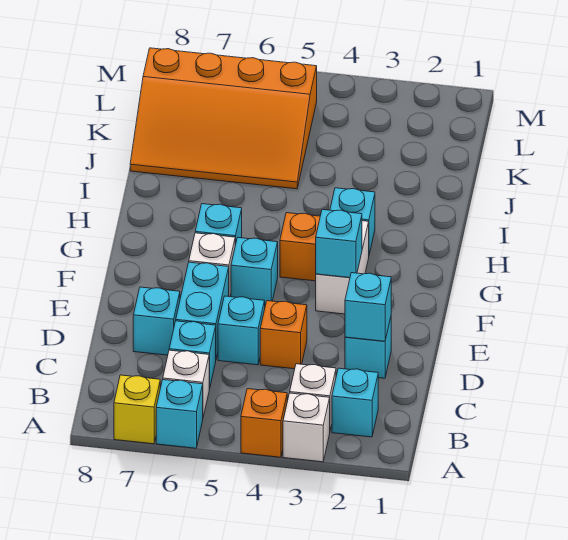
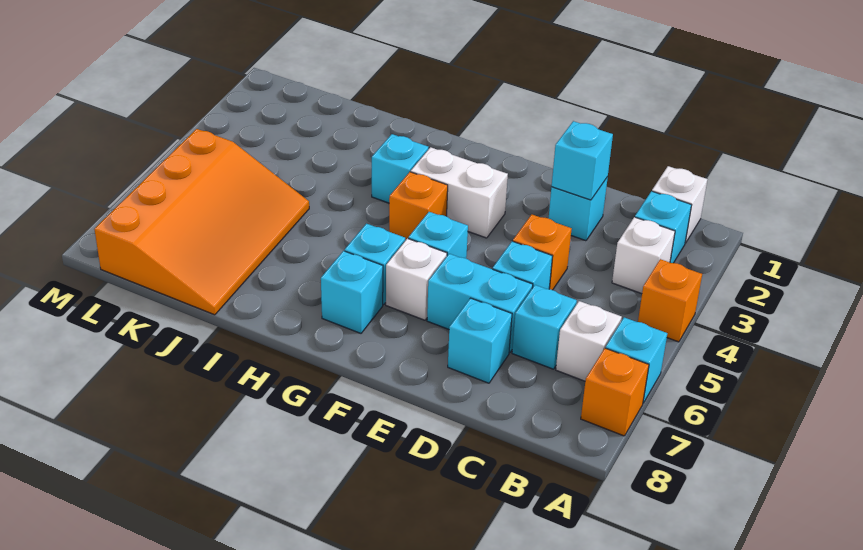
white brick A3 level 1 -> white brick B1 level 1
yellow brick A7 level 1 -> orange brick A7 level 1
cyan brick F3 level 2 -> cyan brick G7 level 1

